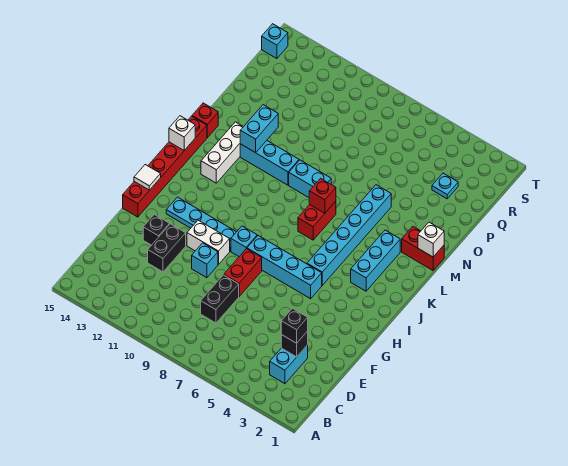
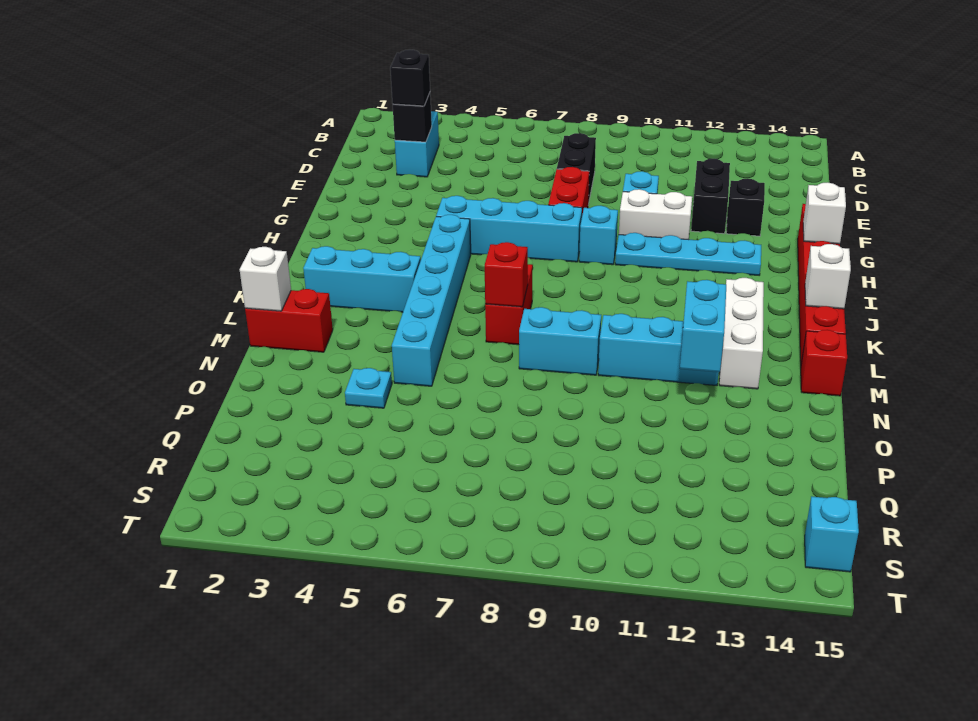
white tile H15 level 2 -> white brick H15 level 2
cyan brick J3:L3 level 1 -> cyan brick K2:K4 level 1
cyan plate Q3 level 1 -> cyan plate O4 level 1

